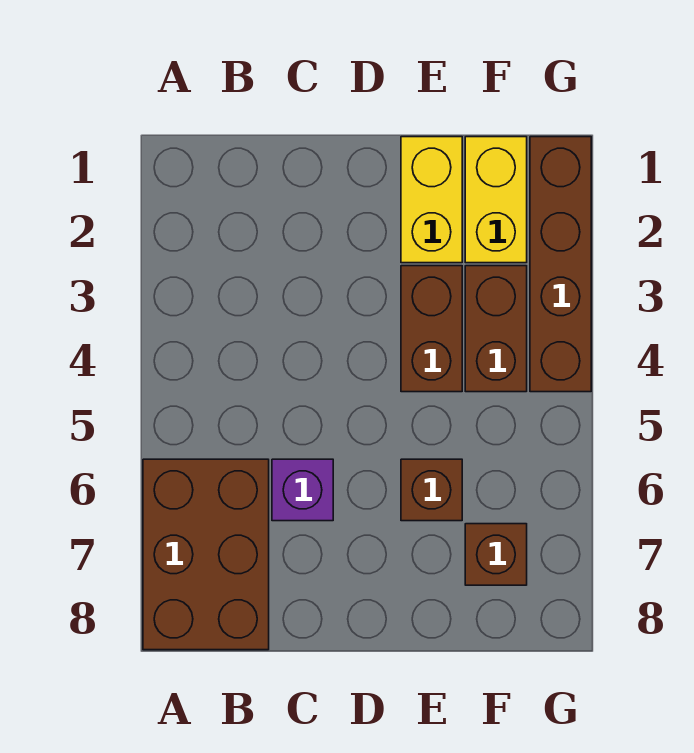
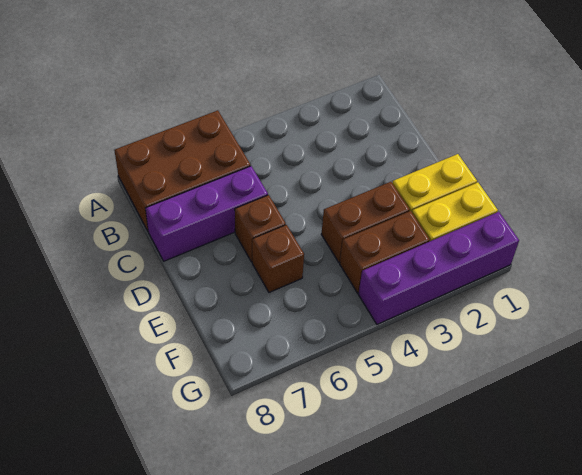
purple brick C6 level 1 -> purple brick C6:C8 level 1
brown brick F7 level 1 -> brown brick D6 level 1
brown brick G1:G4 level 1 -> purple brick G1:G4 level 1

